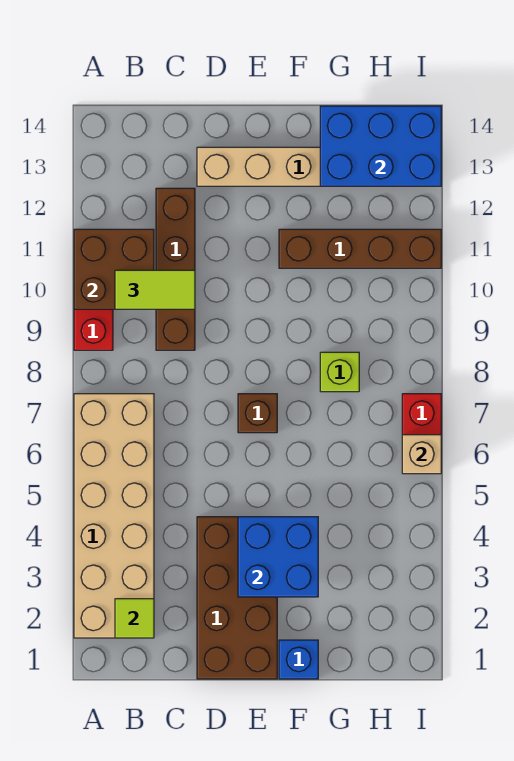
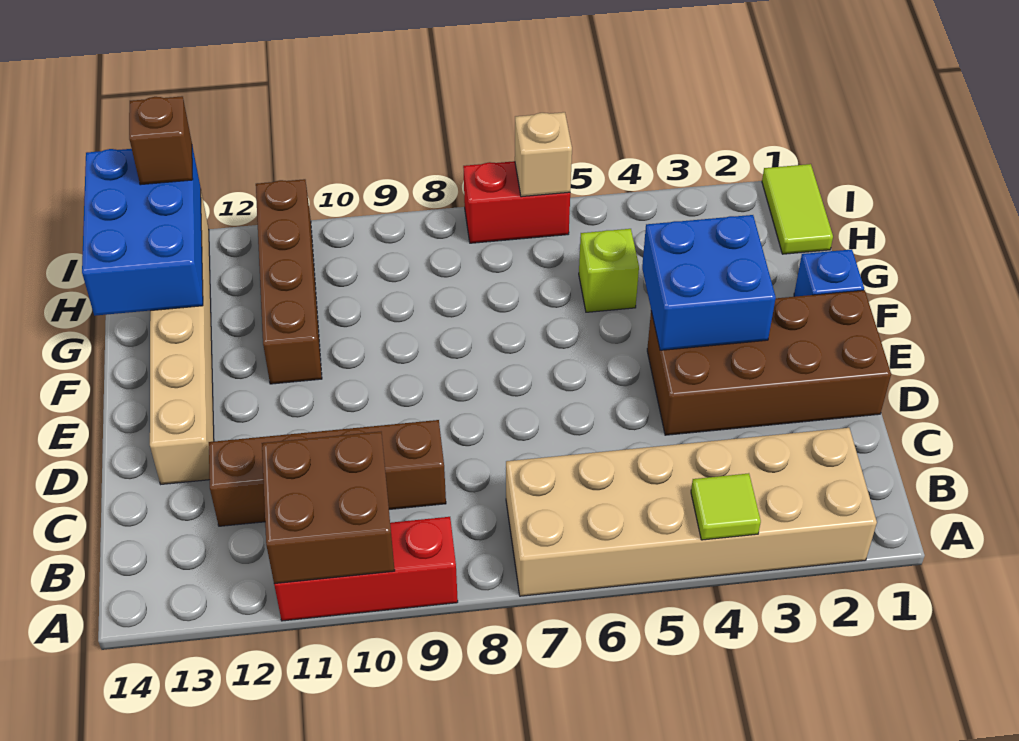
lime tile B2 level 2 -> lime tile A4 level 2
lime tile B10:C10 level 3 -> lime tile H1:I1 level 1
brown brick E7 level 1 -> brown brick I13 level 3
lime brick G8 level 1 -> lime brick G5 level 1

